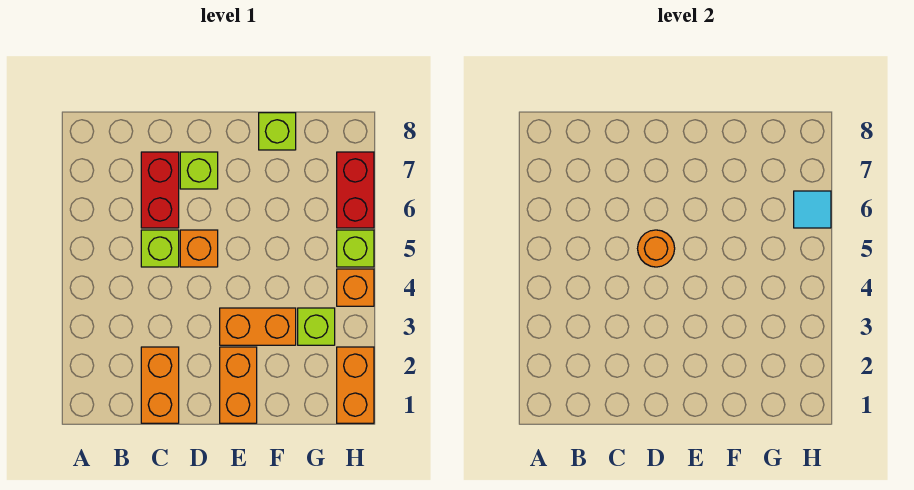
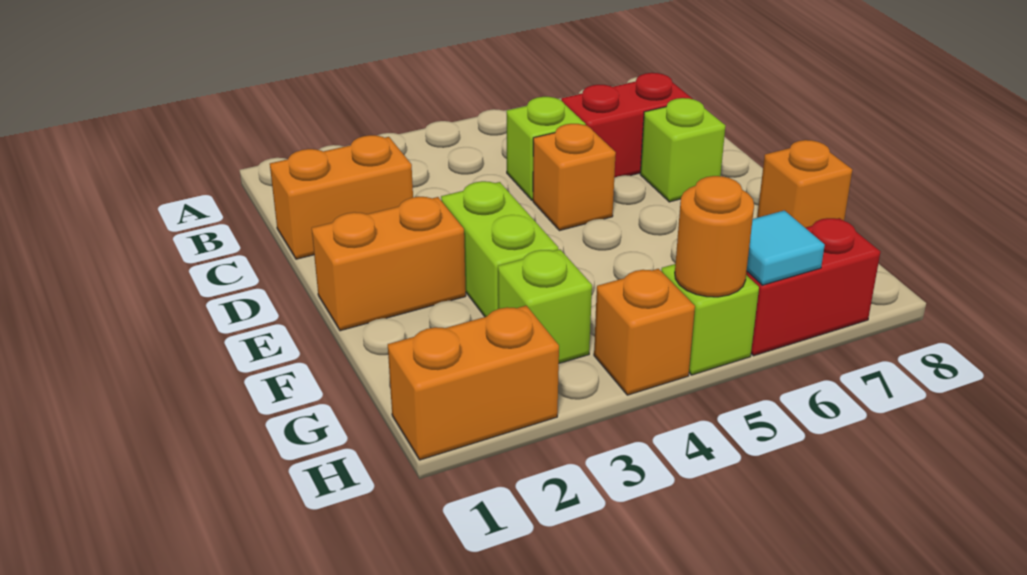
orange round brick D5 level 2 -> orange round brick H5 level 2
orange brick E3:F3 level 1 -> lime brick E3:F3 level 1
lime brick F8 level 1 -> orange brick F8 level 1

